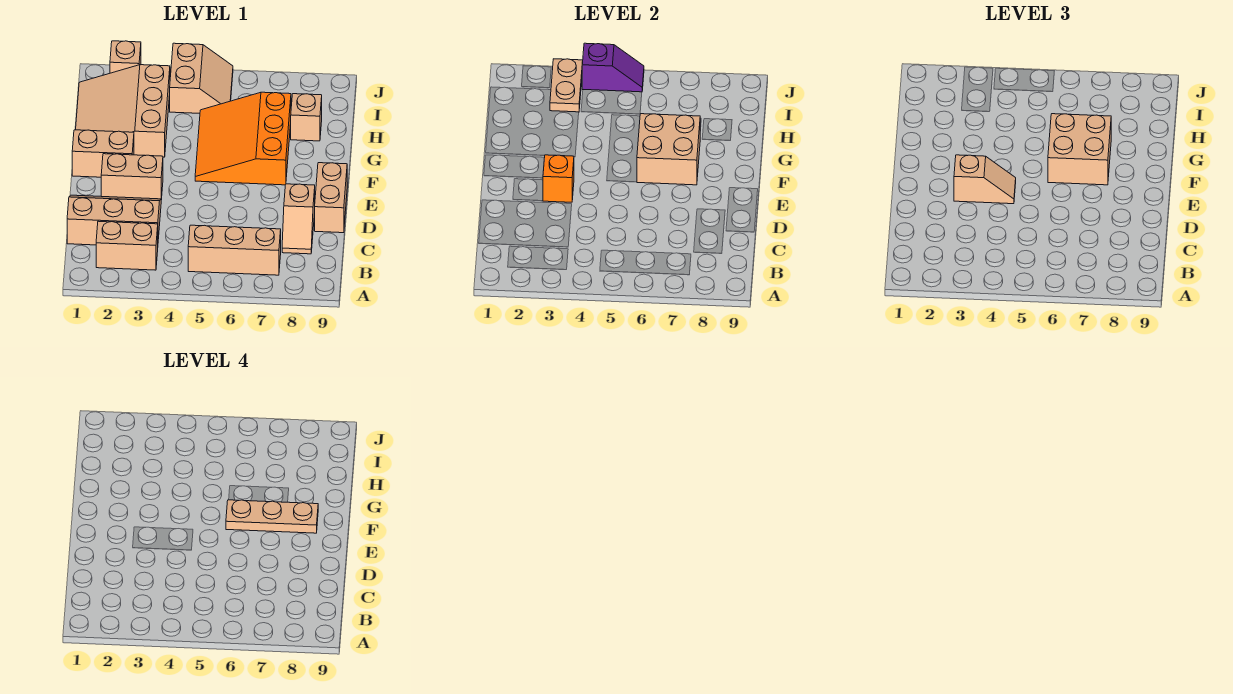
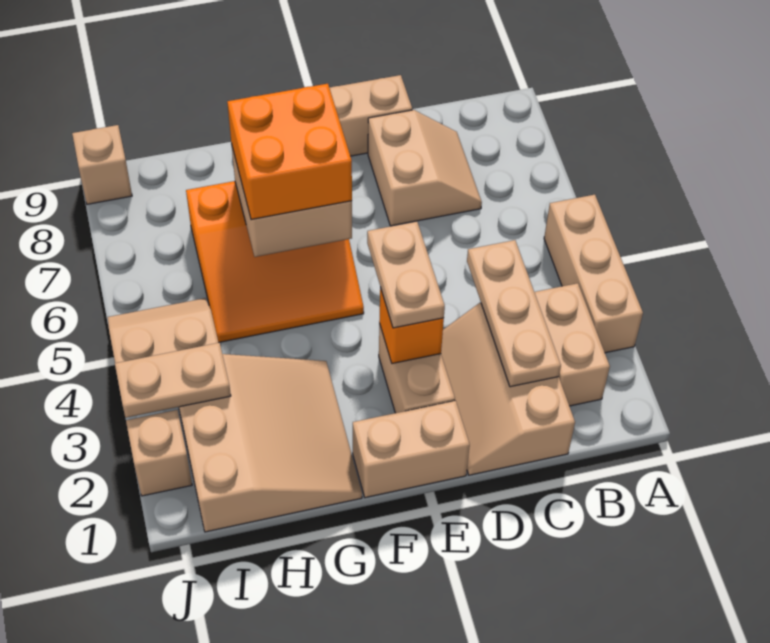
tan brick B5:B7 level 1 -> tan brick A3:A5 level 1
tan slope C8:D8 level 1 top D -> tan slope C7:D8 level 1 top D
tan slope E3:E4 level 3 top 3 -> tan plate E3:E4 level 3
tan brick F1:F2 level 1 -> tan brick E1:F1 level 1
tan brick F6:G7 level 3 -> orange brick F6:G7 level 3
tan plate F6:F8 level 4 -> tan plate C2:C4 level 2
tan slope G1:I3 level 1 top 3 -> tan slope G1:I3 level 1 top I
tan brick H8 level 1 -> tan brick J9 level 1
purple slope J4:J5 level 2 top 4 -> none

